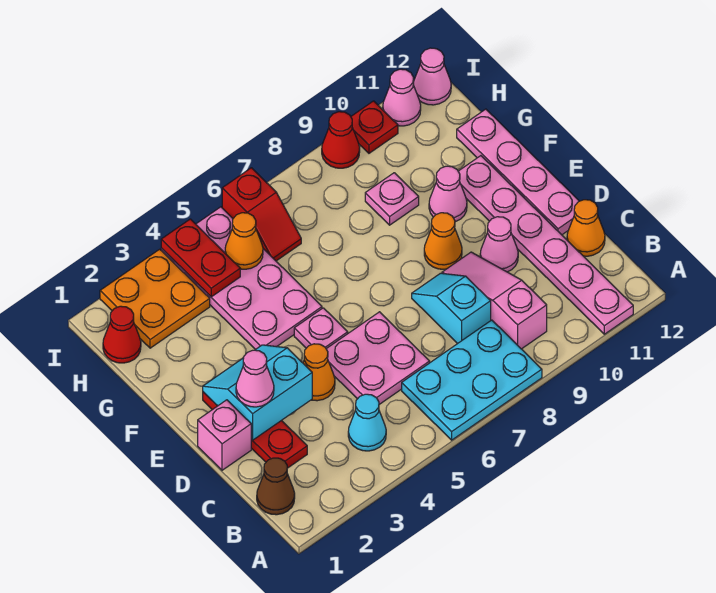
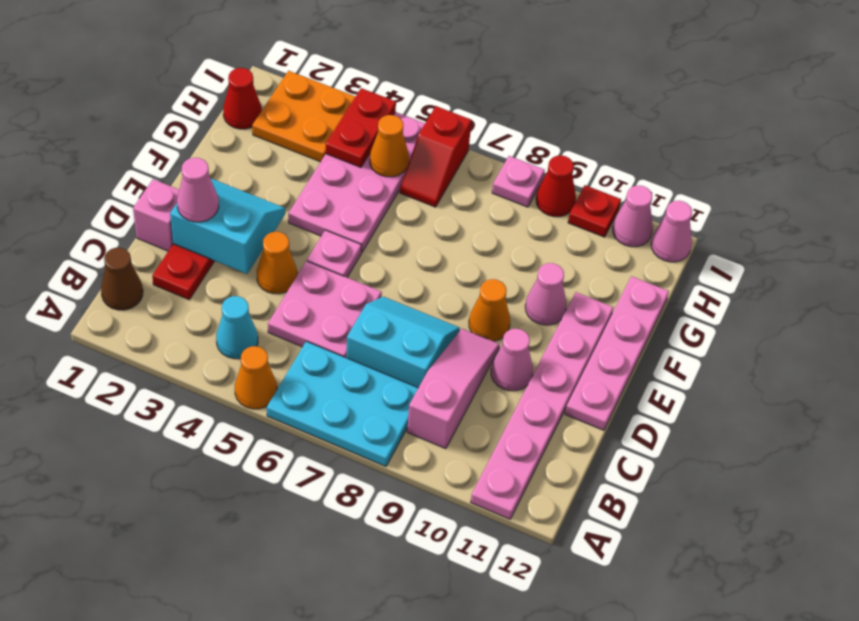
cyan slope C8:D8 level 1 top C -> cyan slope C7:D8 level 1 top C
orange cone C12 level 1 -> orange cone A5 level 1
pink plate G9 level 1 -> pink plate I8 level 1

